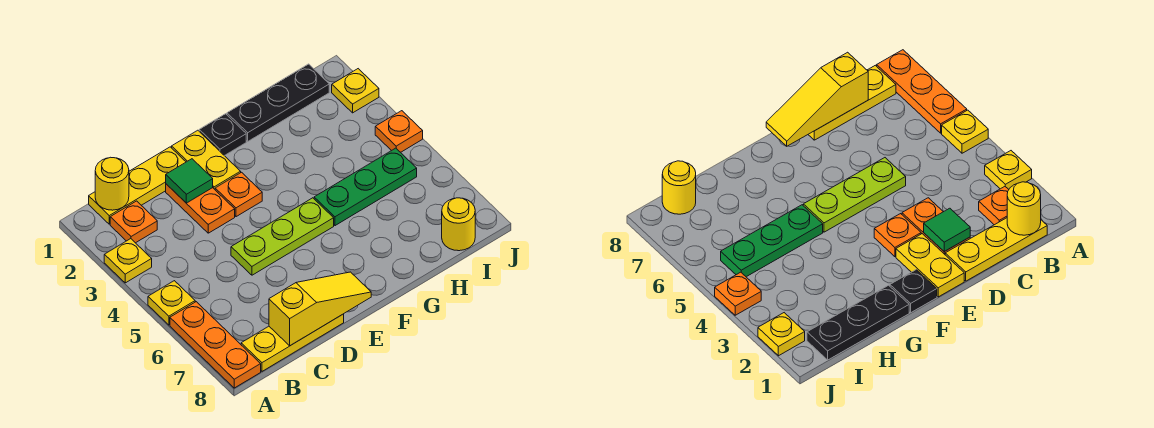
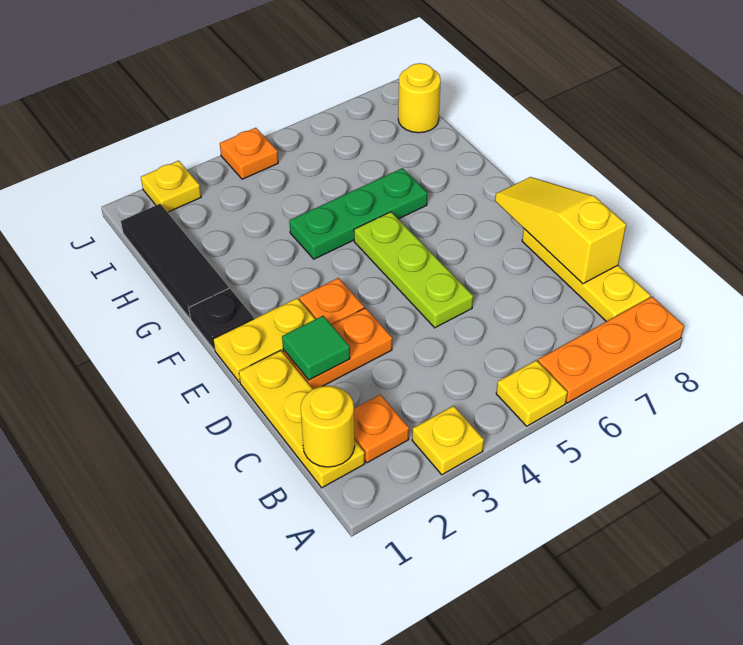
black plate G1:I1 level 1 -> black tile G1:I1 level 1
green plate G5:I5 level 1 -> green plate G4:G6 level 1

